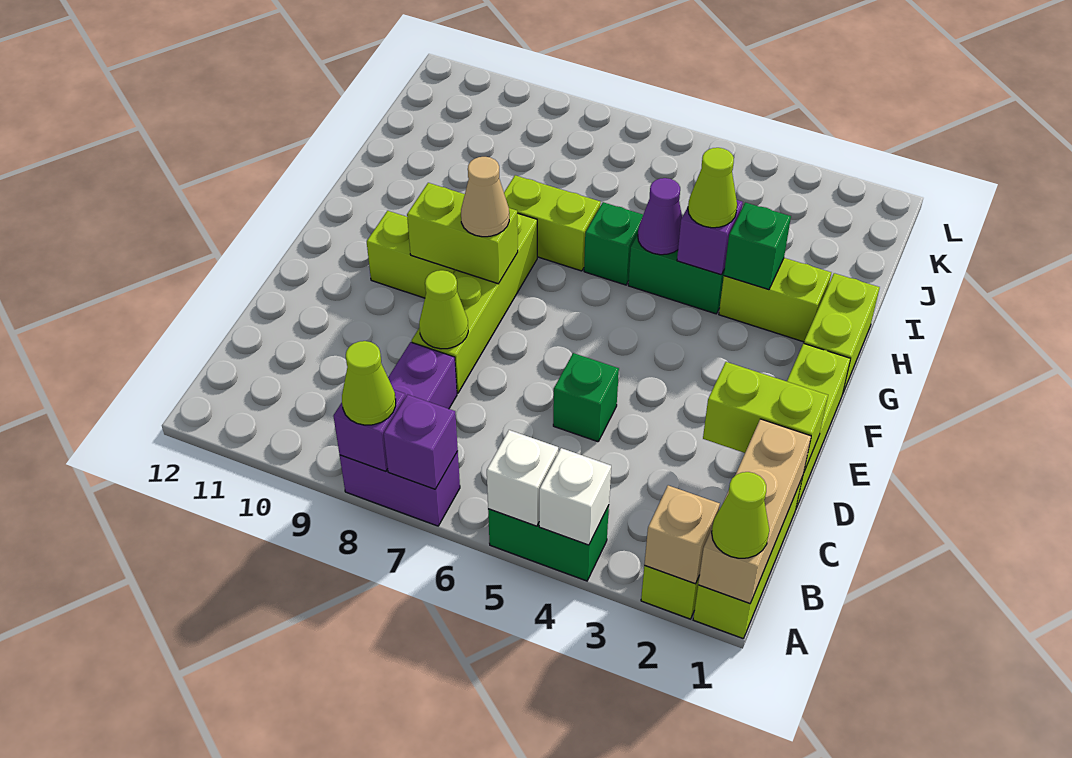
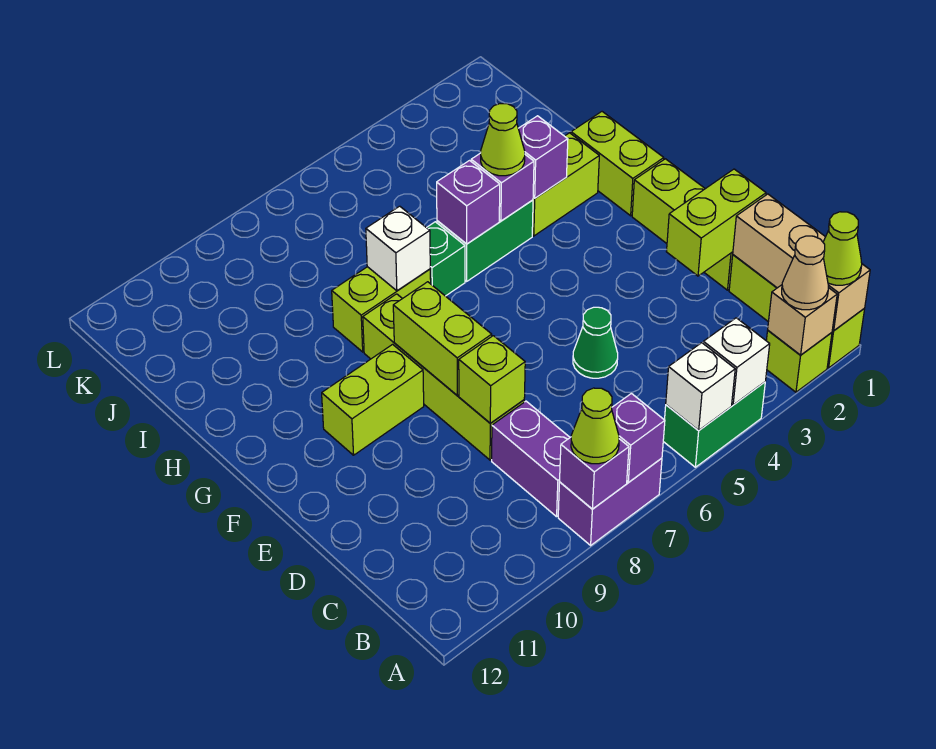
green brick D5 level 1 -> green cone D5 level 1
lime cone D8 level 2 -> lime brick D8 level 2
lime brick F8:F9 level 2 -> lime brick E8:F8 level 2
tan cone F8 level 3 -> tan cone A2 level 3
green brick H3 level 2 -> purple brick H3 level 2
purple cone H5 level 2 -> purple brick H5 level 2
none -> white brick H7 level 2

